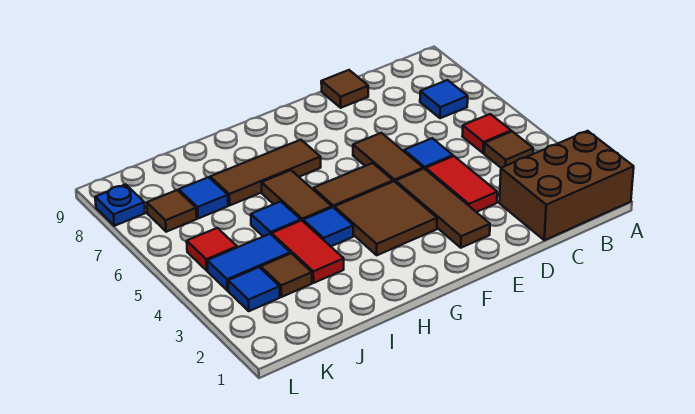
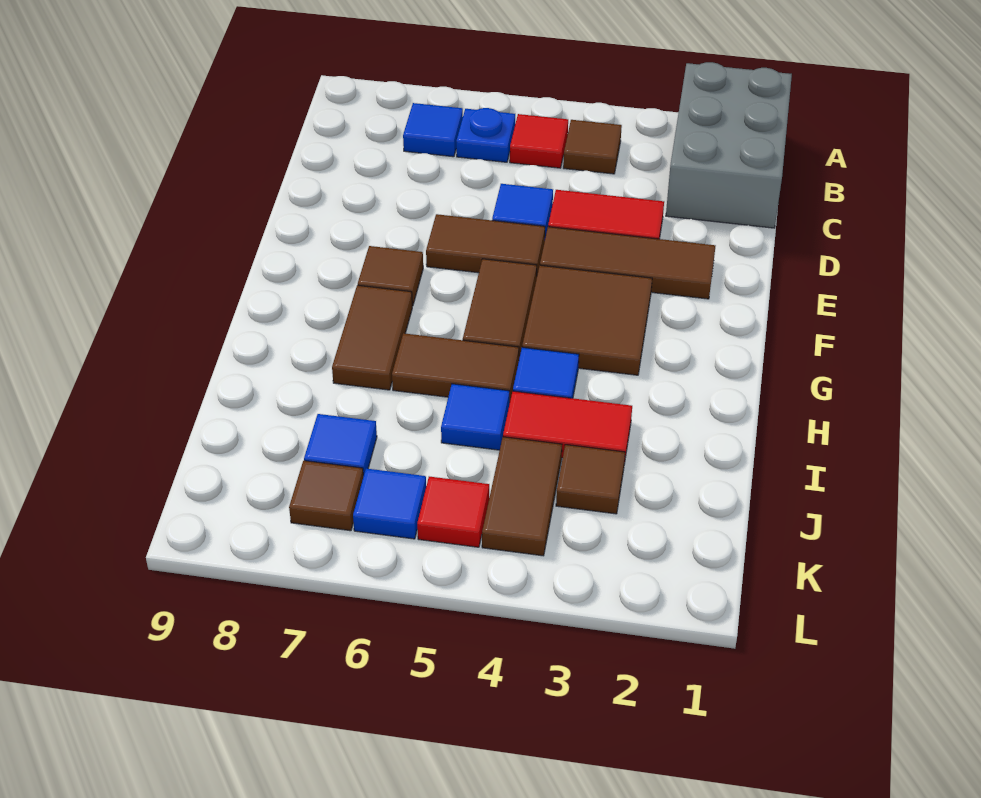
brown brick A1:C2 level 1 -> grey brick A1:C2 level 1
brown tile D9 level 1 -> brown tile F7 level 1
brown tile G7:I7 level 1 -> brown tile G7:H7 level 1
blue tile J4:K4 level 1 -> brown tile J4:K4 level 1
blue tile K3 level 1 -> blue tile K6 level 1
blue plate L8 level 1 -> blue plate B6 level 1

